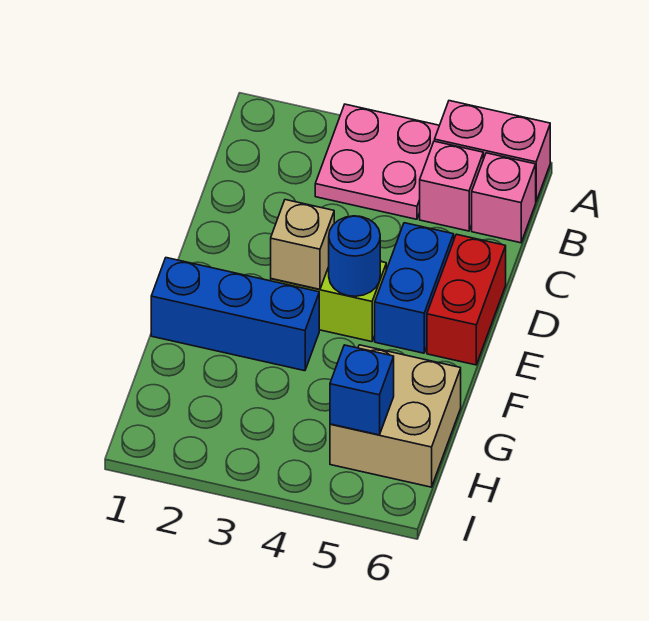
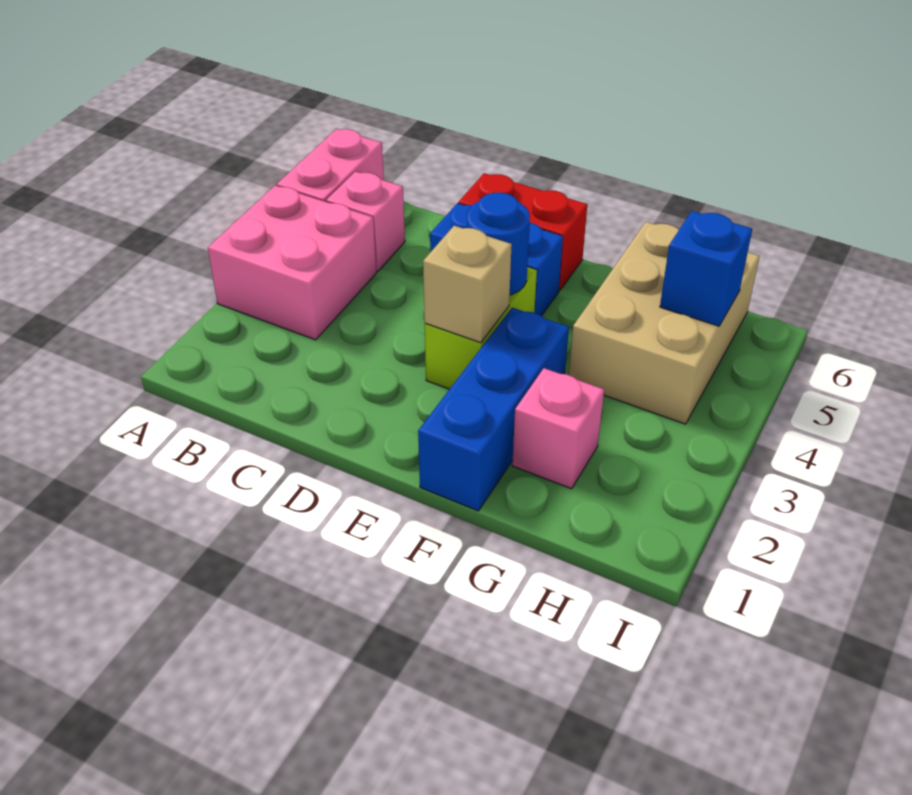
pink plate A3:B4 level 1 -> pink brick A3:B4 level 1
pink brick B6 level 1 -> pink brick G2 level 1
tan brick G5:H6 level 1 -> tan brick G4:H6 level 1

